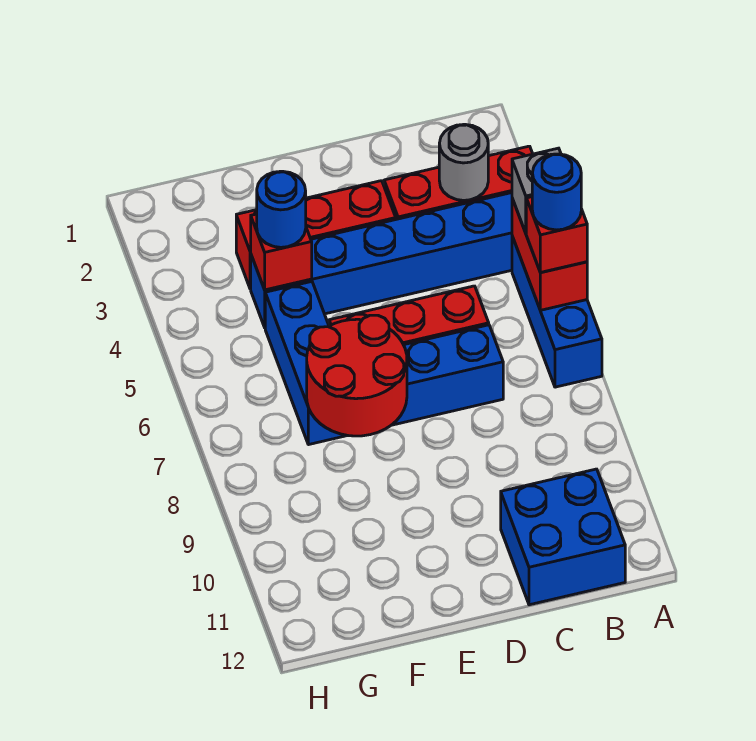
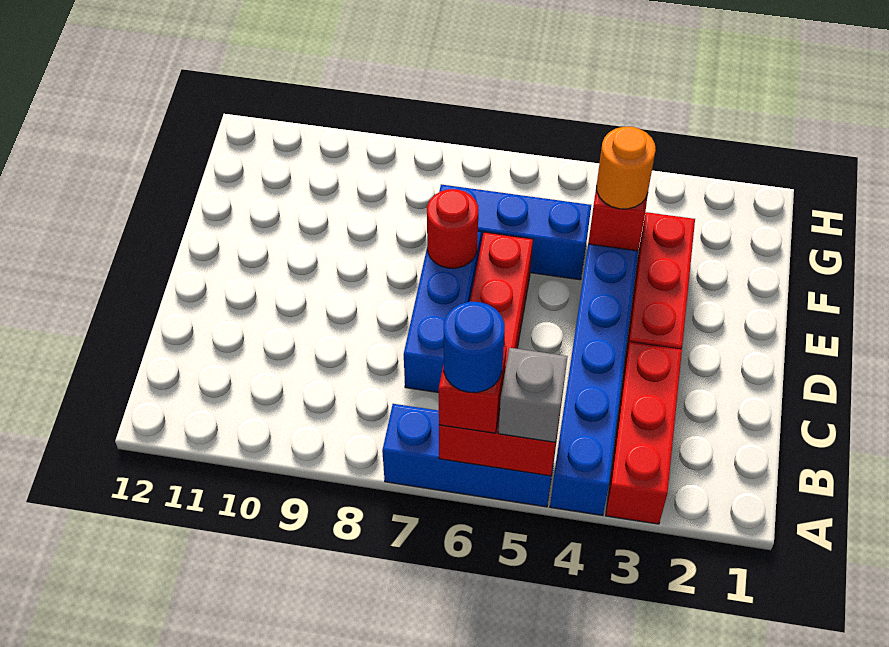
grey round brick B3 level 2 -> none
blue brick B11:C12 level 1 -> none
red round brick E7:F8 level 2 -> red round brick E7 level 2
blue round brick F4 level 3 -> orange round brick F4 level 3

